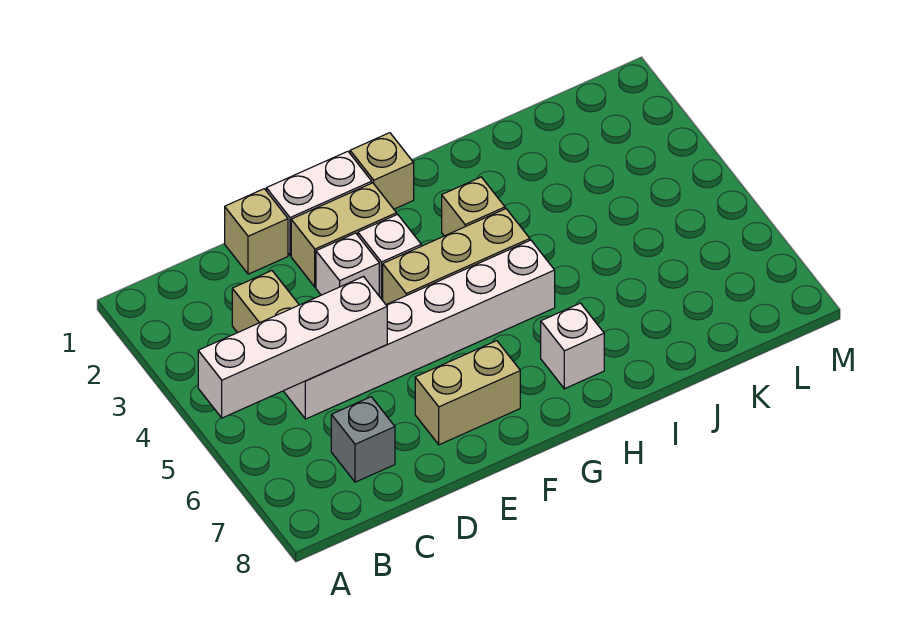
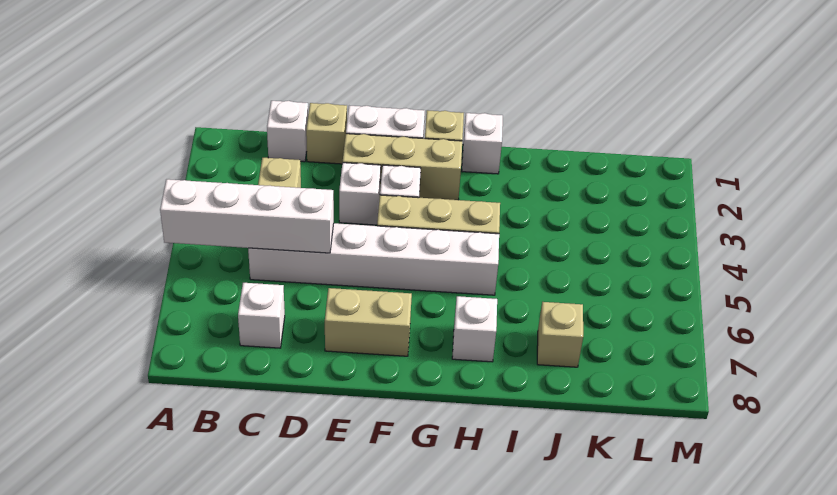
none -> white brick C1 level 1
grey brick C7 level 1 -> white brick C7 level 1
tan brick E2:F2 level 1 -> tan brick E2:G2 level 1
none -> white brick H1 level 1
tan brick H3 level 1 -> tan brick J7 level 1

